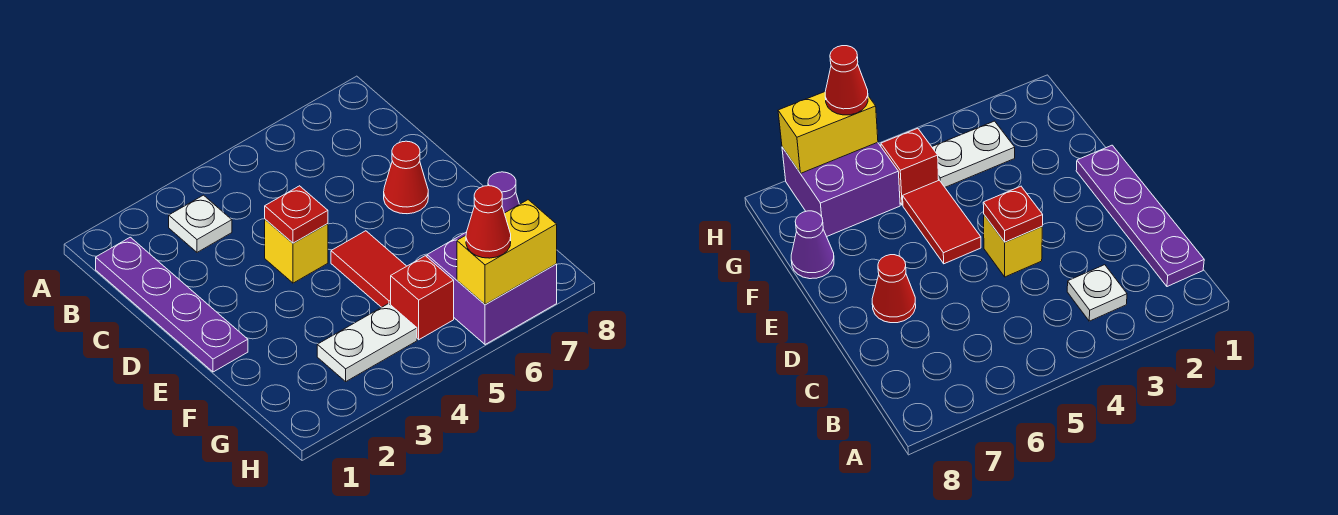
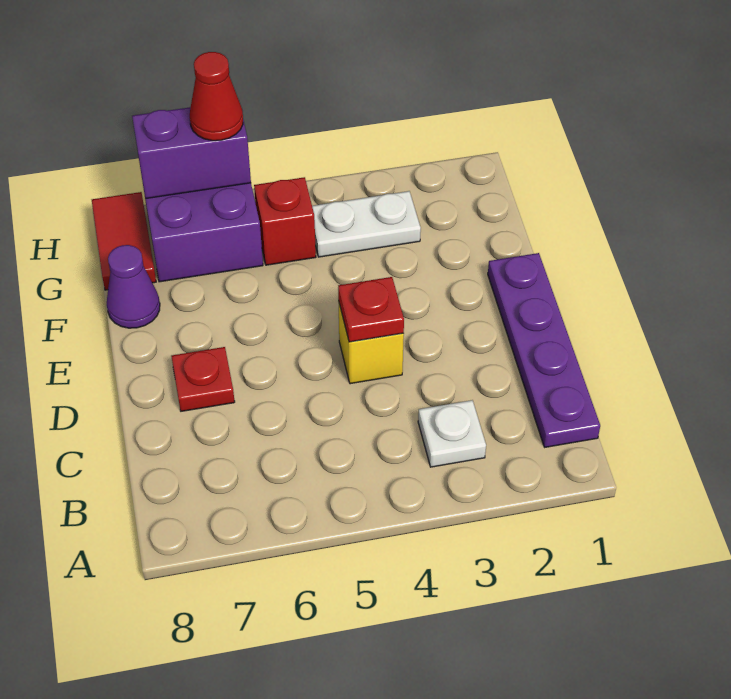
red cone D7 level 1 -> red plate D7 level 1
red tile E5:F5 level 1 -> red tile G8:H8 level 1
yellow brick H6:H7 level 2 -> purple brick H6:H7 level 2

